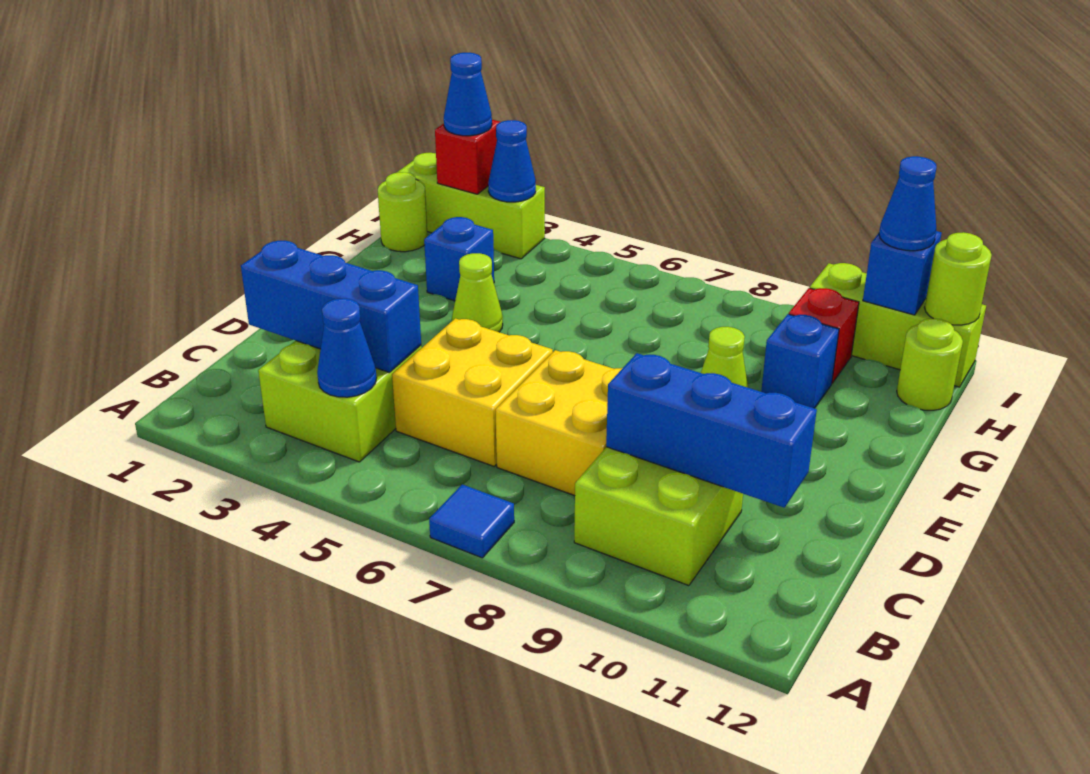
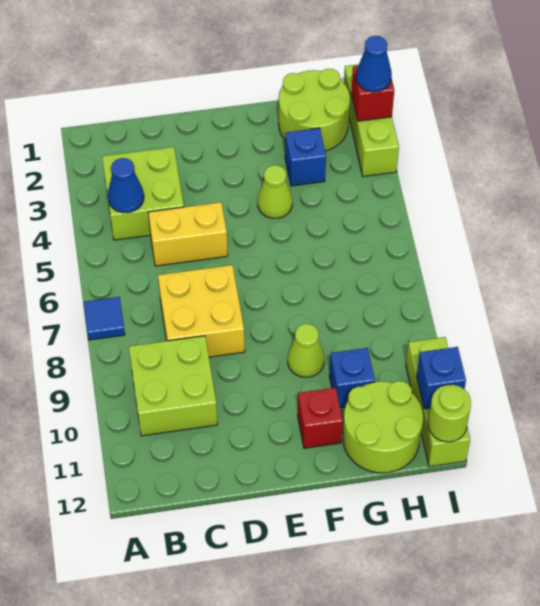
blue brick C2:C4 level 2 -> none
yellow brick C5:D6 level 1 -> yellow brick C5:D5 level 1
blue brick C9:C11 level 2 -> none
lime round brick H1 level 1 -> lime round brick G1:H2 level 1
red brick H10 level 1 -> red brick F11 level 1
lime round brick H12 level 1 -> lime round brick G11:H12 level 1
blue cone I3 level 2 -> none
blue cone I11 level 3 -> none

